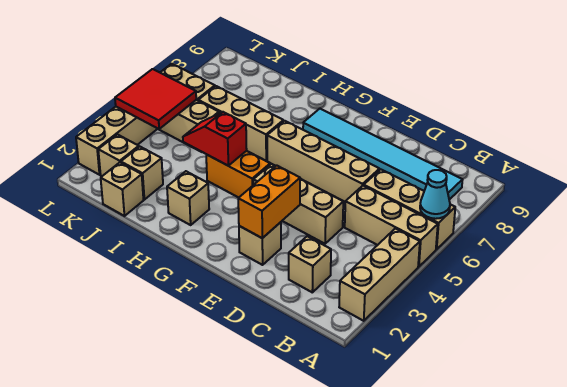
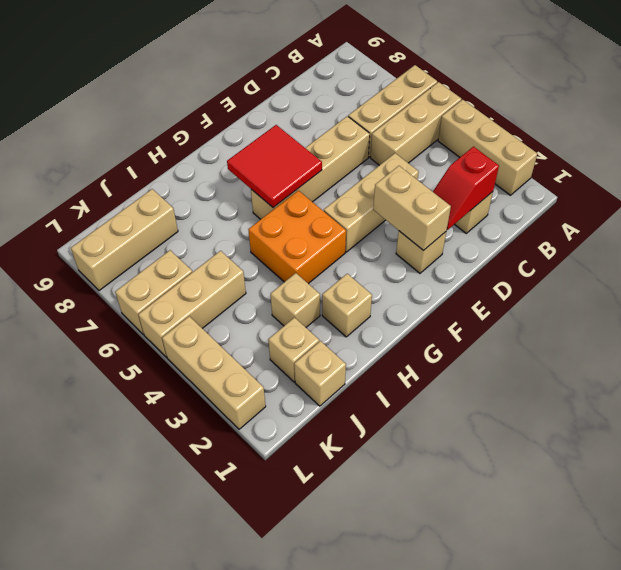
cyan cone A6 level 2 -> none
cyan tile B8:G8 level 1 -> none
orange brick E2:E3 level 2 -> tan brick E2:E3 level 2
orange brick G4:H4 level 1 -> orange brick G4:H5 level 1
red slope H4:I4 level 2 top H -> red slope C2:D2 level 2 top C
tan brick H6:J6 level 1 -> tan brick J8:L8 level 1
tan brick K2 level 1 -> tan brick I3 level 1
red tile K4:L5 level 2 -> red tile F6:G7 level 2

